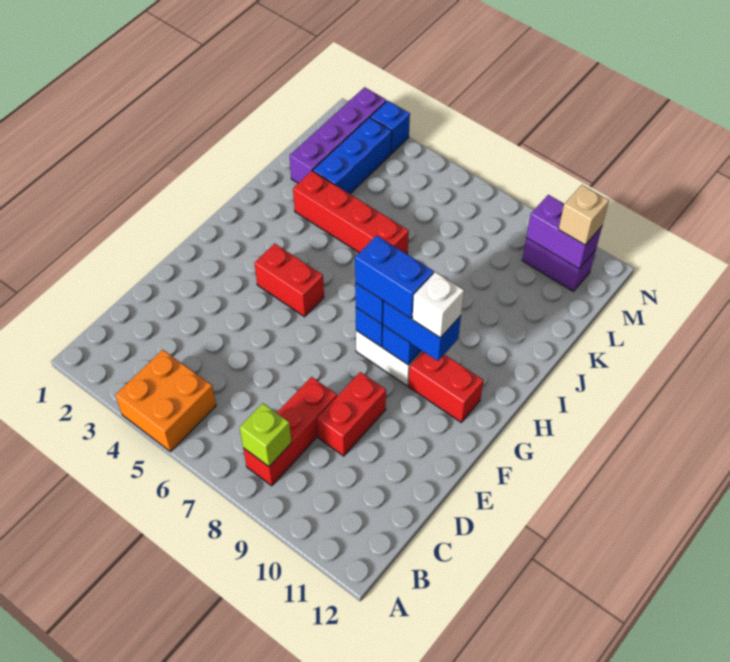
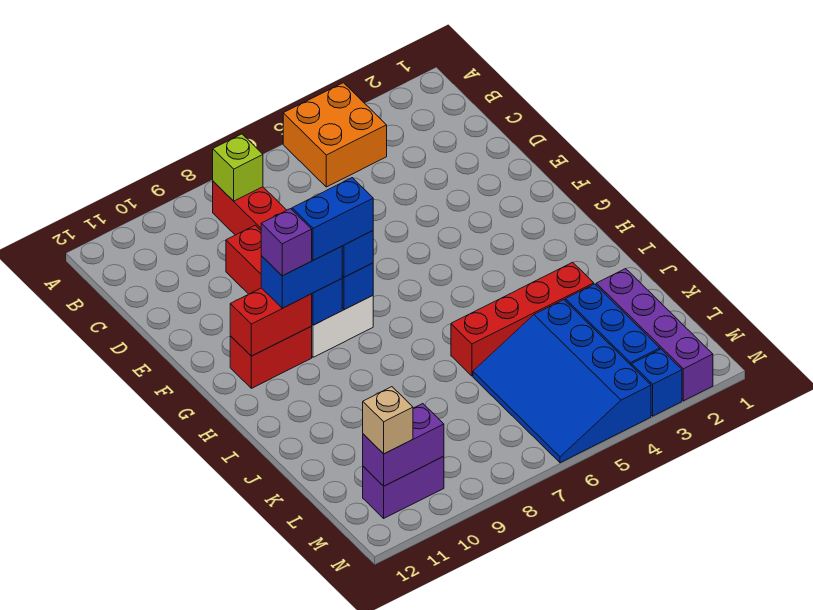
red brick G4:G5 level 1 -> red brick G10:G11 level 2
white brick G10 level 4 -> purple brick G10 level 4
none -> blue slope K4:N6 level 1 top 4

